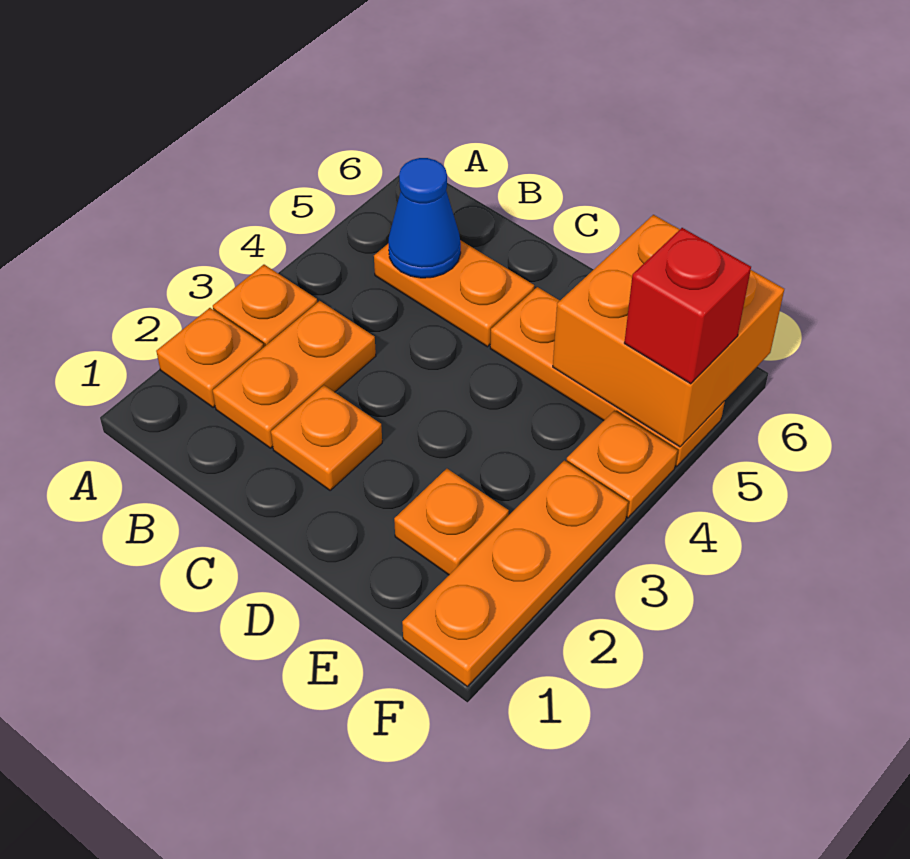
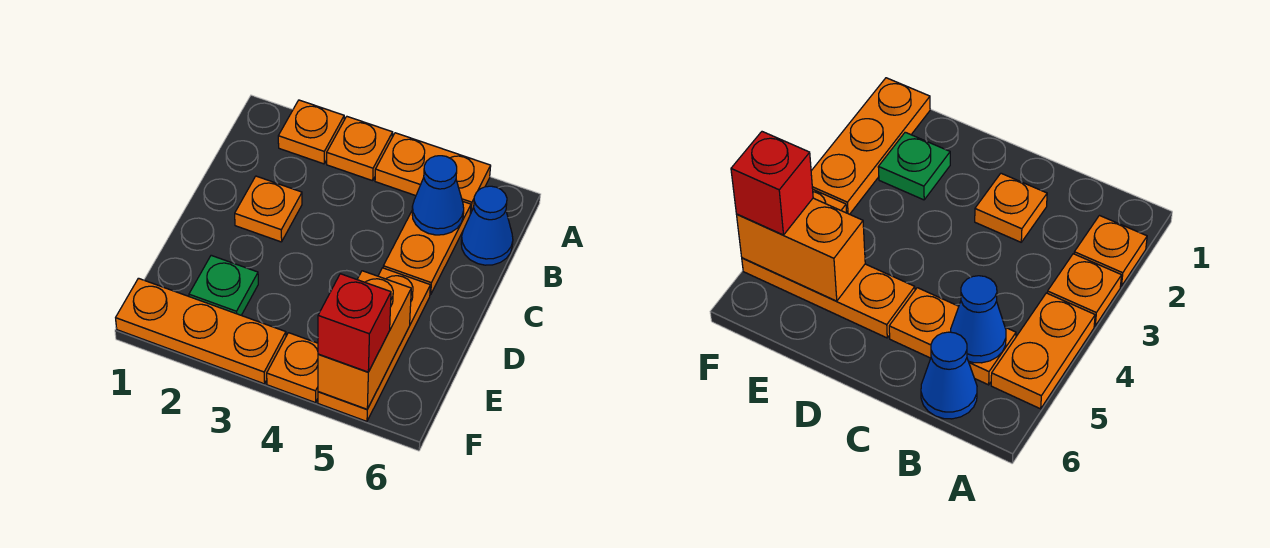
orange plate B2:B3 level 1 -> orange plate A4:A5 level 1
none -> blue cone B6 level 1
orange plate E2 level 1 -> green plate E2 level 1
orange brick E5:F6 level 2 -> orange brick E5:F5 level 2

